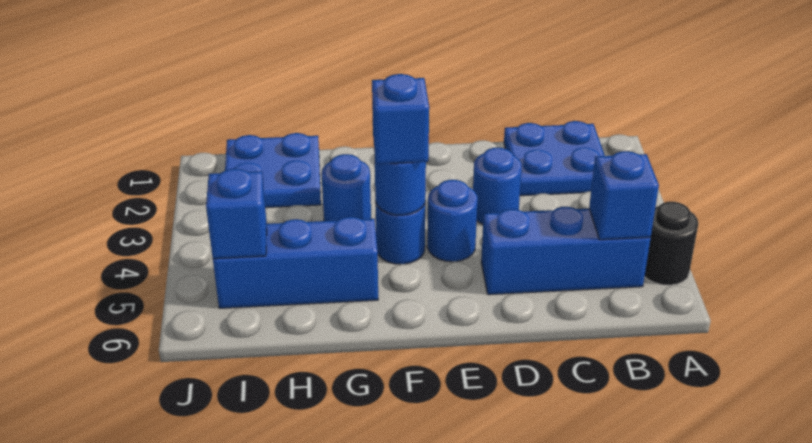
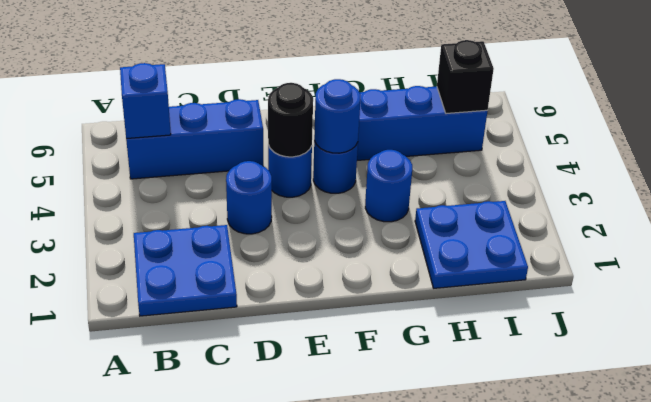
black round brick A5 level 1 -> black round brick E4 level 2
blue brick F4 level 3 -> none
blue brick I5 level 2 -> black brick I5 level 2

